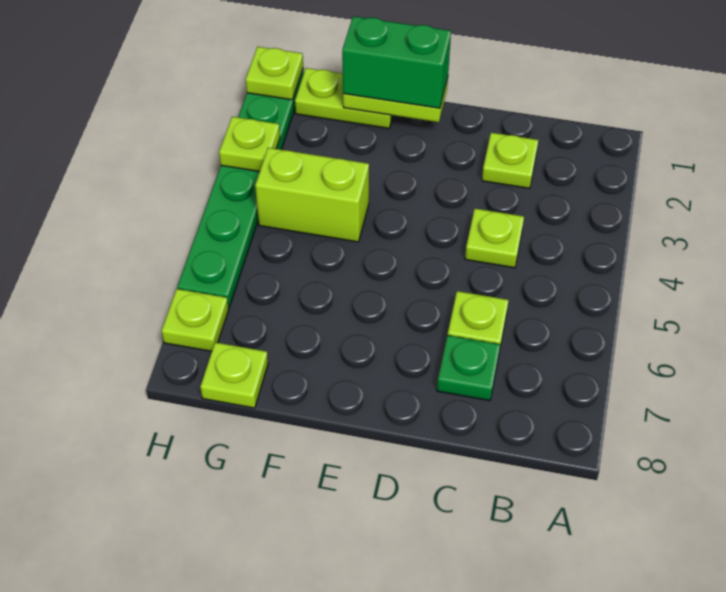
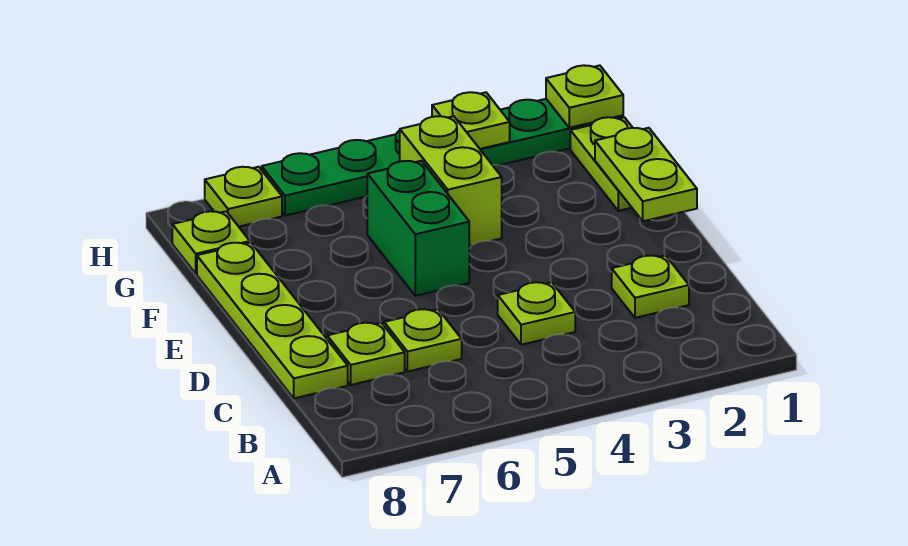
green plate C7 level 1 -> lime plate C7 level 1
none -> lime plate C8:F8 level 1
green brick E1:F1 level 3 -> green brick E5:F5 level 1

